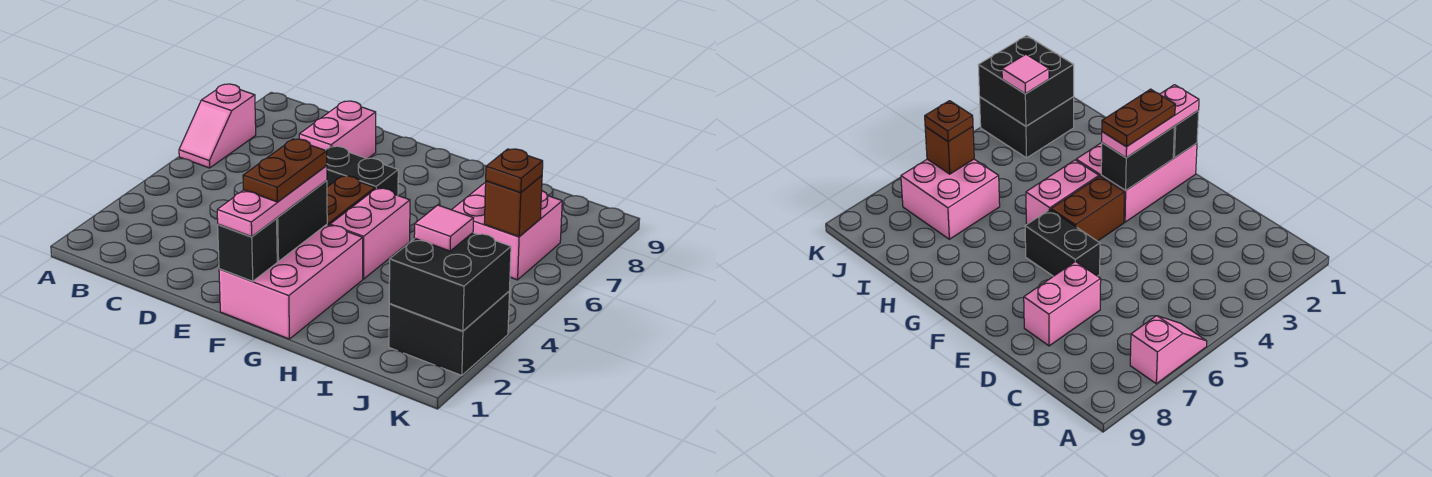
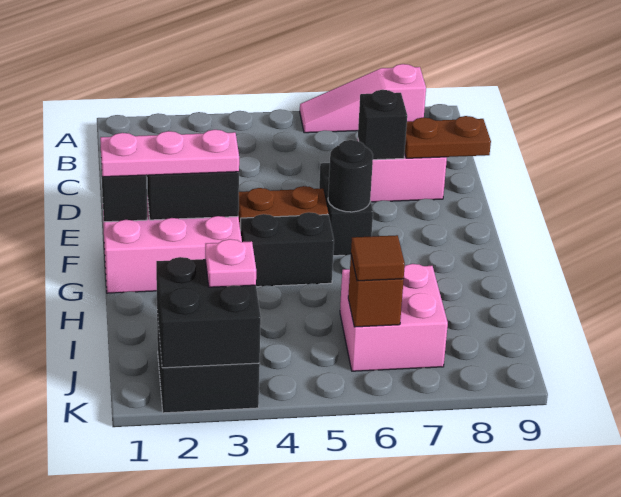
pink slope A6:A7 level 1 top 7 -> pink slope A6:A8 level 1 top 8
none -> black brick D7 level 2
brown plate F2:F3 level 4 -> brown plate D8:D9 level 2
none -> black round brick F6 level 2
pink brick G4:G5 level 1 -> black brick G4:G5 level 1
pink tile J3 level 3 -> pink plate J3 level 3
brown plate J6 level 3 -> brown tile J6 level 3

